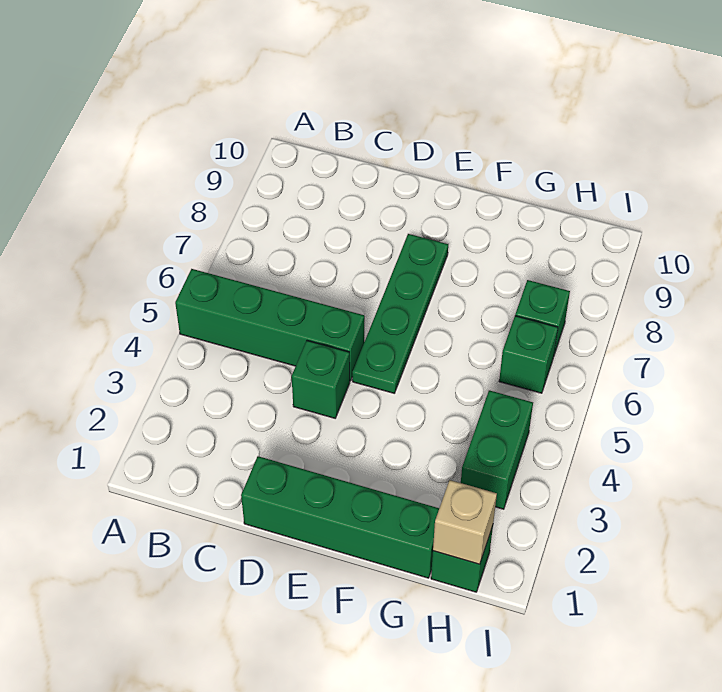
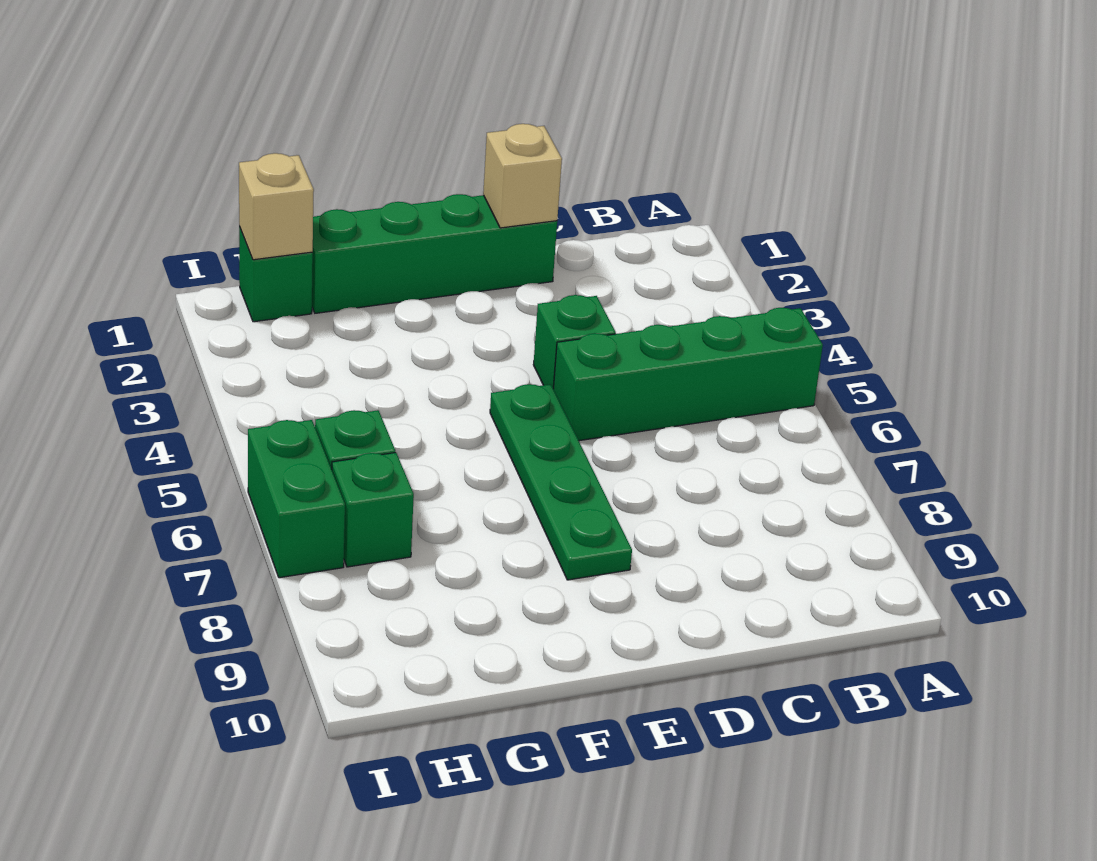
none -> tan brick D1 level 2
green brick H3:H4 level 1 -> green brick I6:I7 level 1

